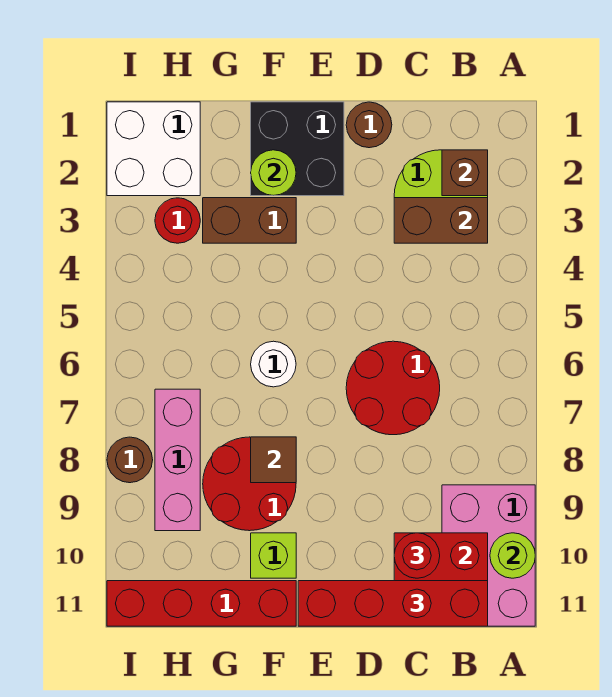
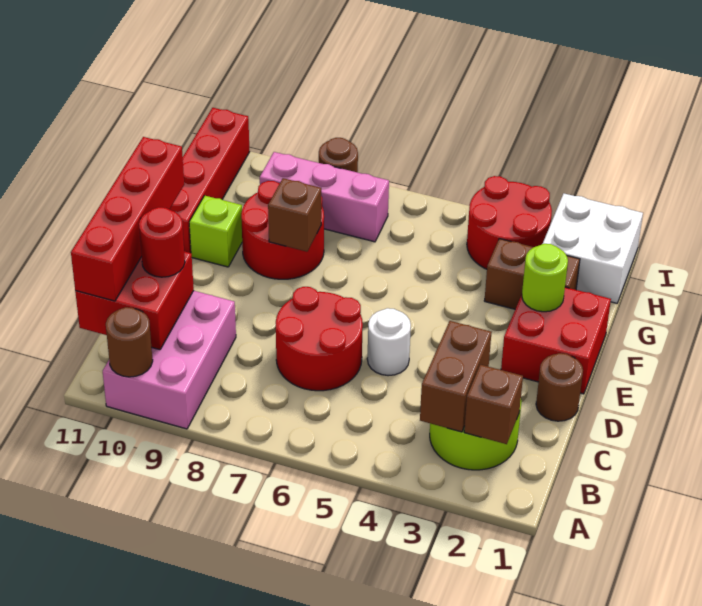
pink brick A9:B11 level 1 -> pink brick A9:C10 level 1
lime round brick A10 level 2 -> brown round brick A10 level 2
black brick E1:F2 level 1 -> red brick E1:F2 level 1
brown brick F3:G3 level 1 -> brown brick G2:G3 level 1
white round brick F6 level 1 -> white round brick D5 level 1
brown tile F8 level 2 -> brown brick F8 level 2
red round brick H3 level 1 -> red round brick H3:I4 level 1

